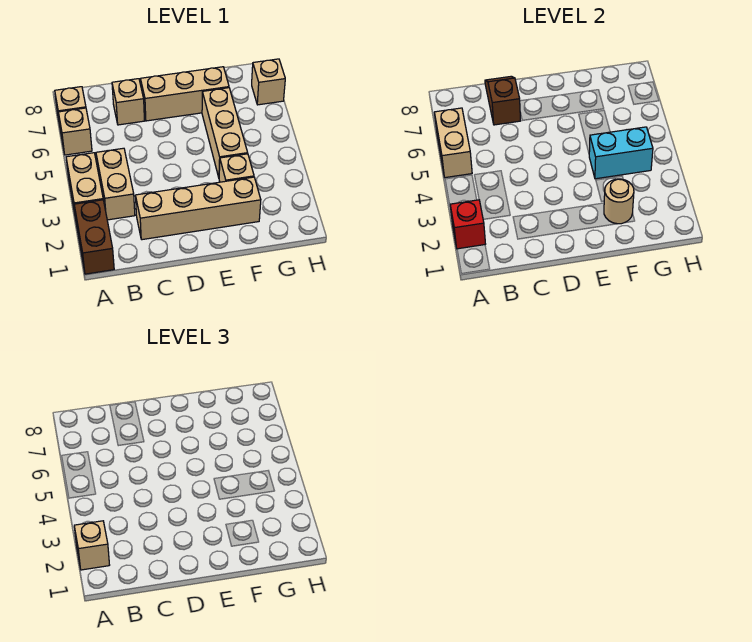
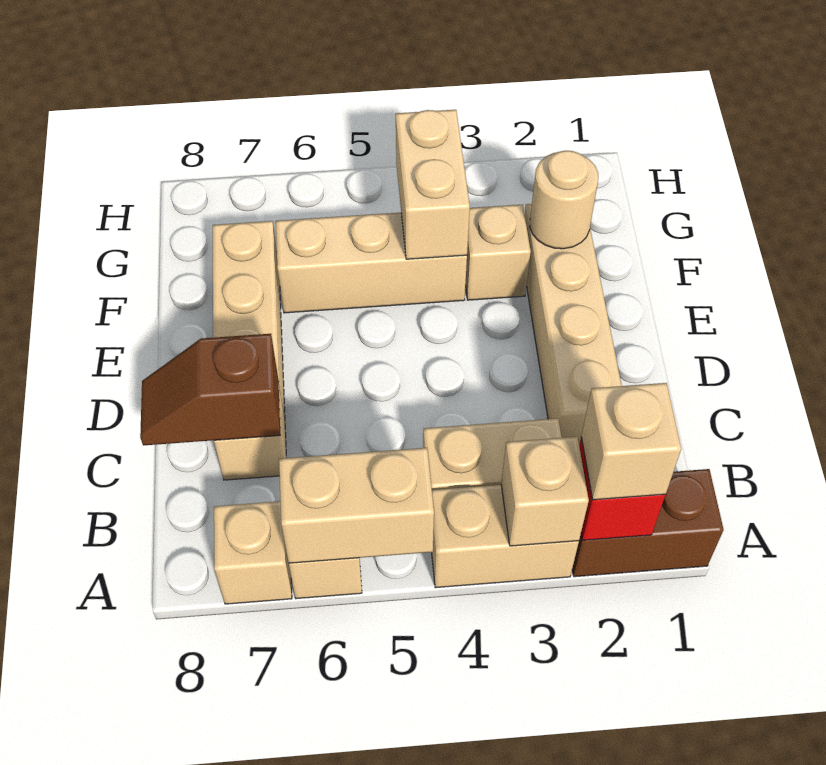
cyan brick F4:G4 level 2 -> tan brick F4:G4 level 2
tan brick H7 level 1 -> tan brick A3 level 2

